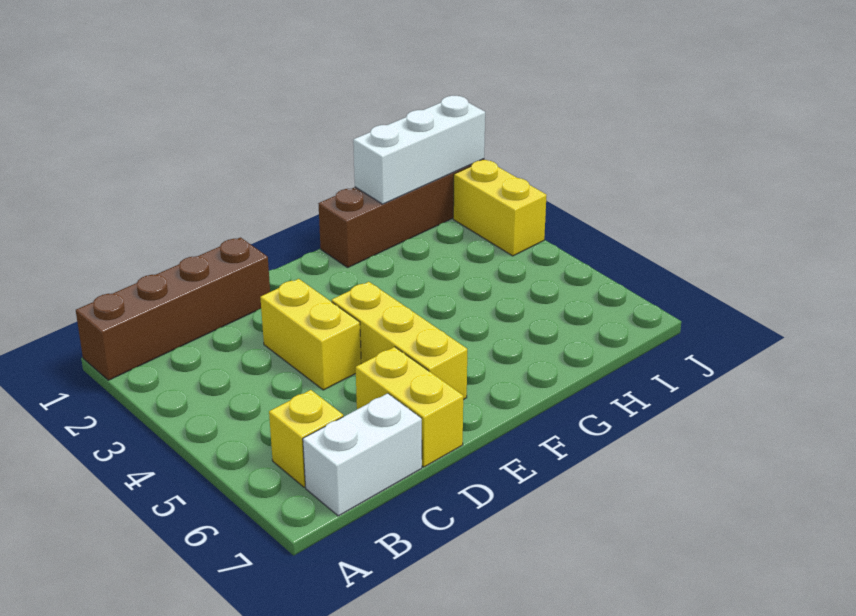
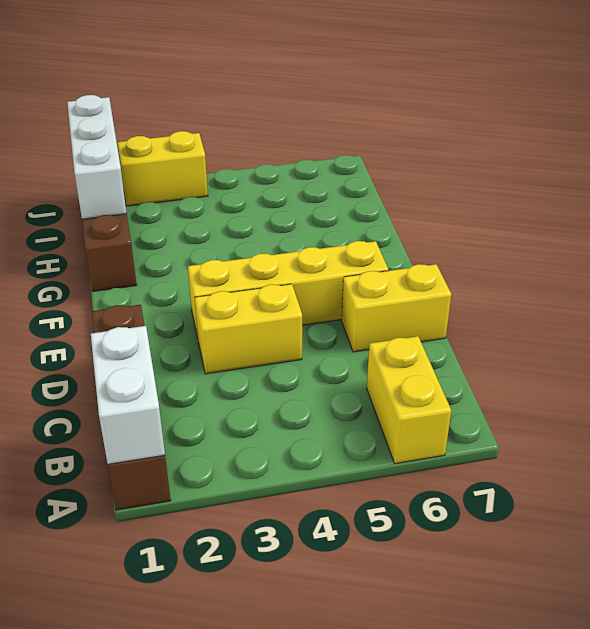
yellow brick B6 level 1 -> yellow brick A6:B6 level 1
white brick B7:C7 level 1 -> white brick A1:B1 level 2
yellow brick E4:E6 level 1 -> yellow brick E3:E6 level 1

